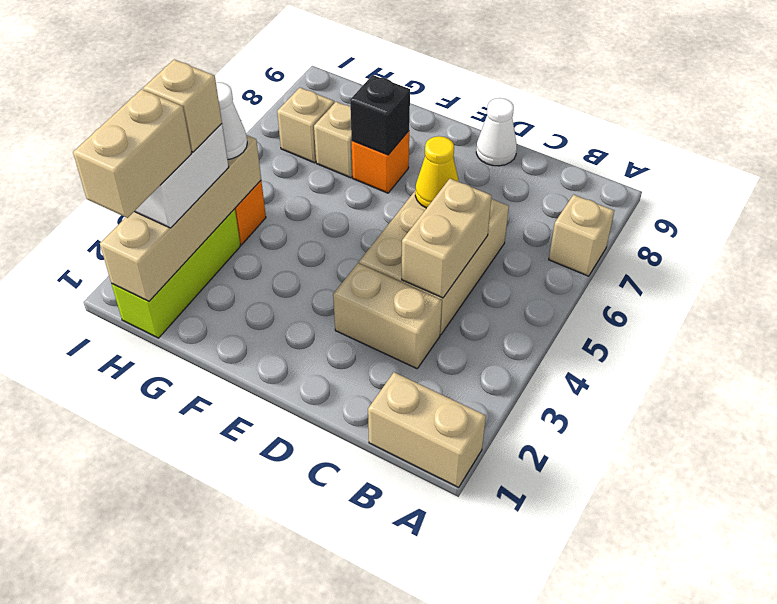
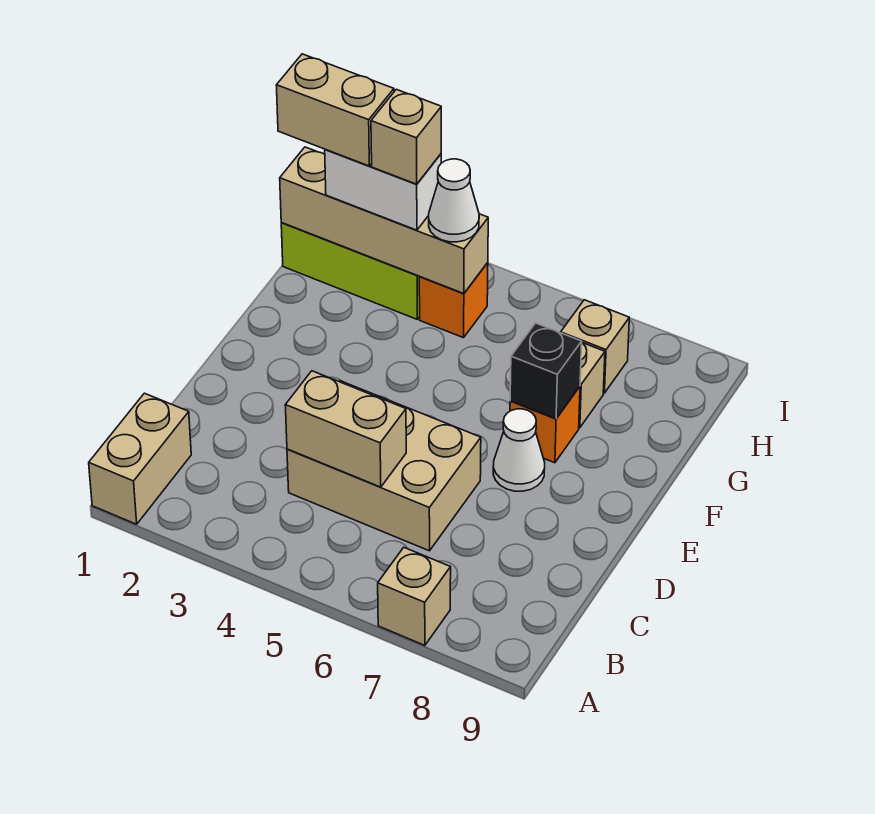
tan brick C3:D3 level 1 -> none
yellow cone D6 level 2 -> none
white cone D9 level 1 -> white cone E7 level 1

